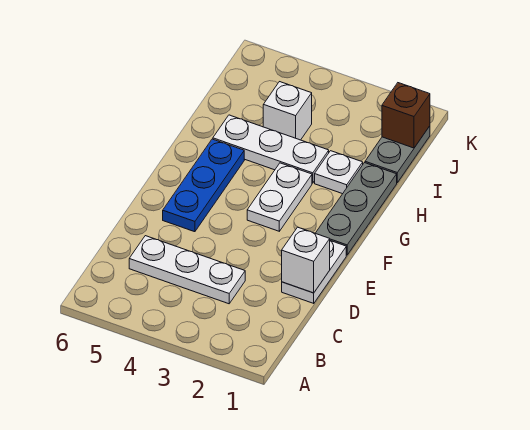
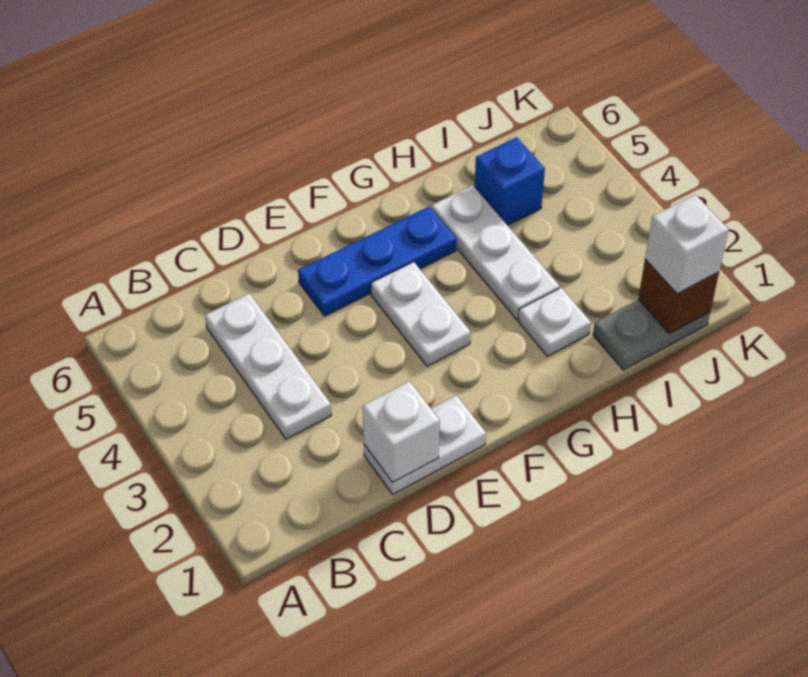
grey plate F1:H1 level 1 -> none
white plate F3:G3 level 1 -> white plate F3:F4 level 1
white brick I4 level 1 -> white brick J1 level 3
none -> blue brick I5 level 1

